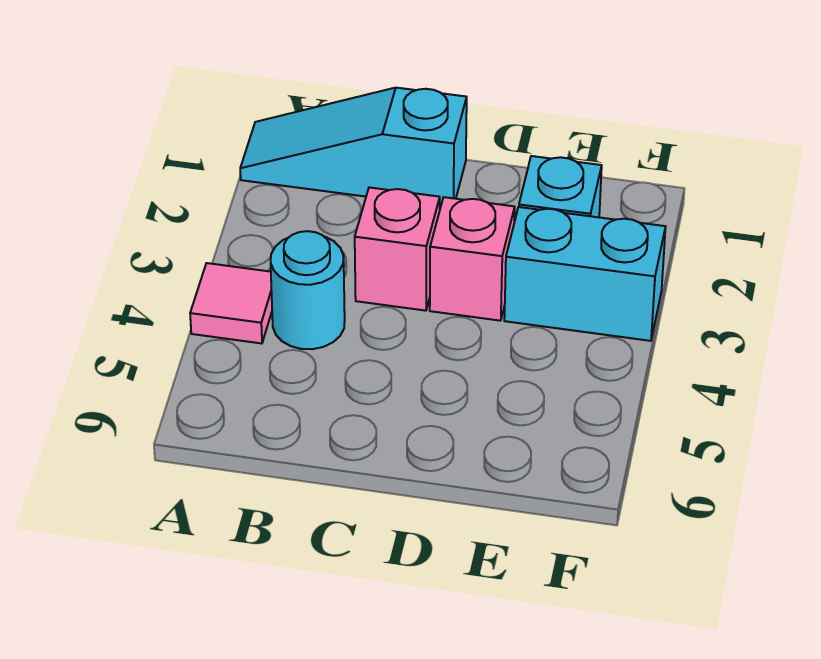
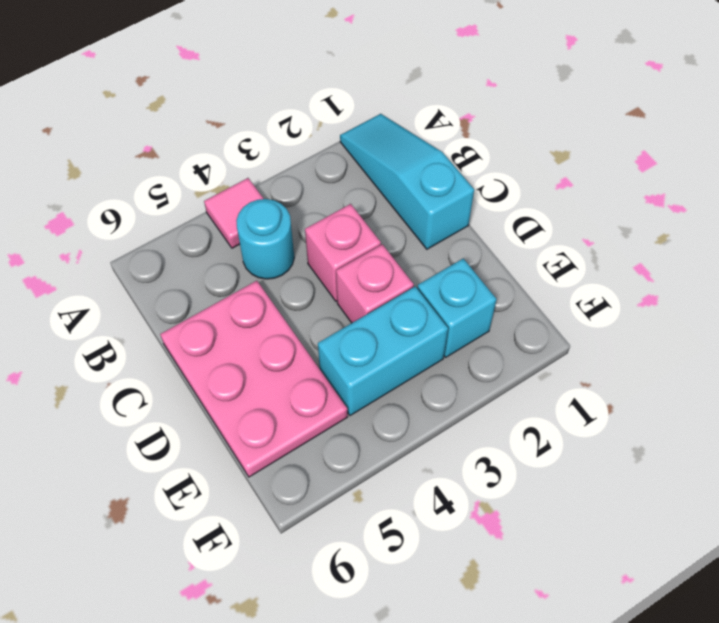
none -> pink plate C5:E6 level 1
cyan brick E3:F3 level 1 -> cyan brick E3:E4 level 1

